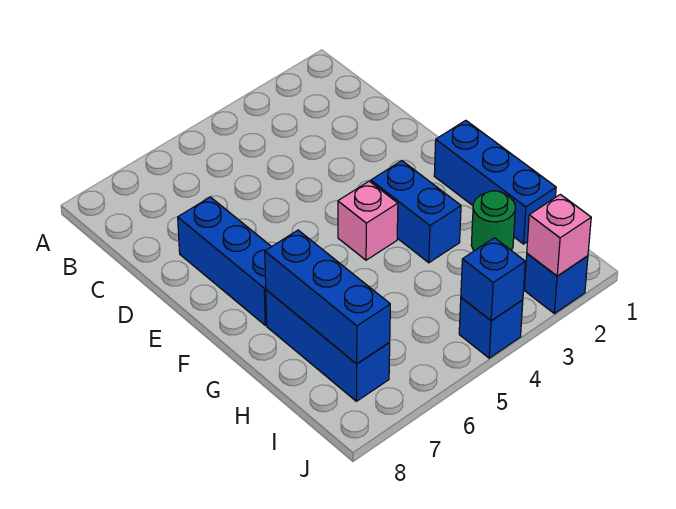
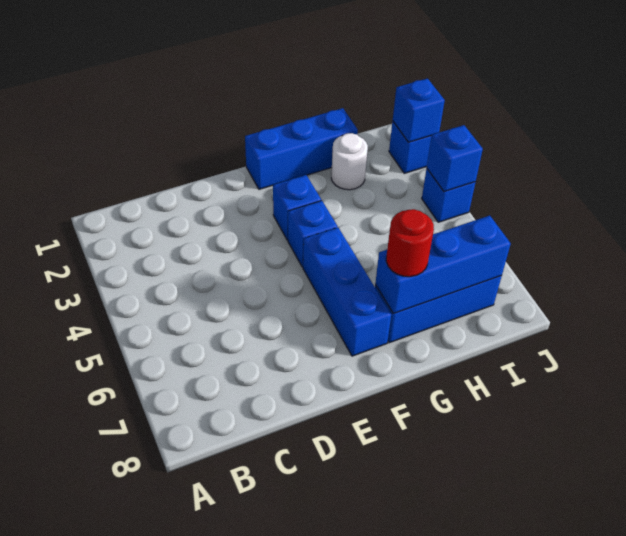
blue brick D7:F7 level 1 -> blue brick F5:F7 level 1
blue brick F3:G3 level 1 -> blue brick F3 level 1
pink brick F4 level 1 -> blue brick F4 level 1
none -> red round brick G7 level 3
green round brick H2 level 1 -> white round brick H2 level 1
pink brick J2 level 2 -> blue brick J2 level 2

